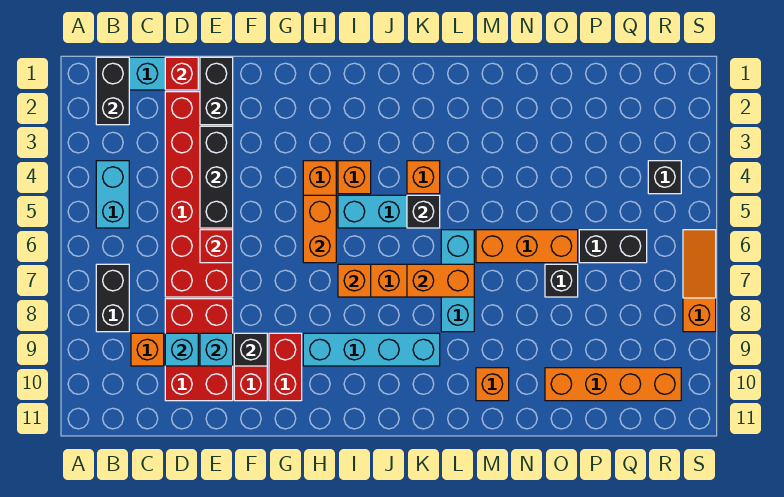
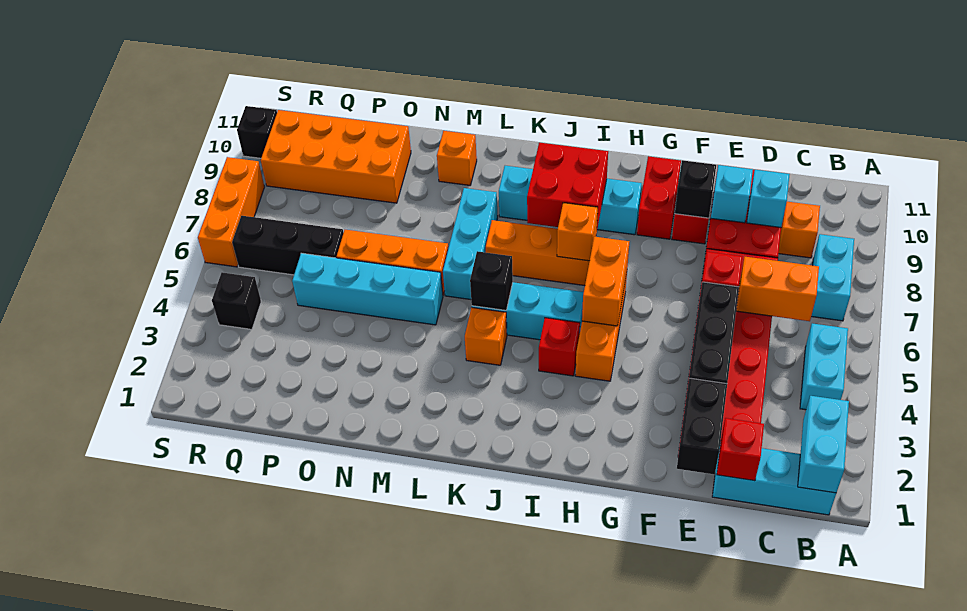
black brick B1:B2 level 2 -> cyan brick B1:B2 level 2
black brick B7:B8 level 1 -> cyan brick B7:B8 level 1
orange brick I4 level 1 -> red brick I4 level 1
none -> red brick I8:J9 level 2
orange brick K7:L7 level 2 -> orange brick C6:D6 level 2
none -> cyan brick M5:P5 level 1
black brick O7 level 1 -> black brick S10 level 1
orange brick O10:R10 level 1 -> orange brick O9:R10 level 1
black brick P6:Q6 level 1 -> black brick P6:R6 level 1
orange slope S6:S8 level 1 top 8 -> orange brick S6:S8 level 1

